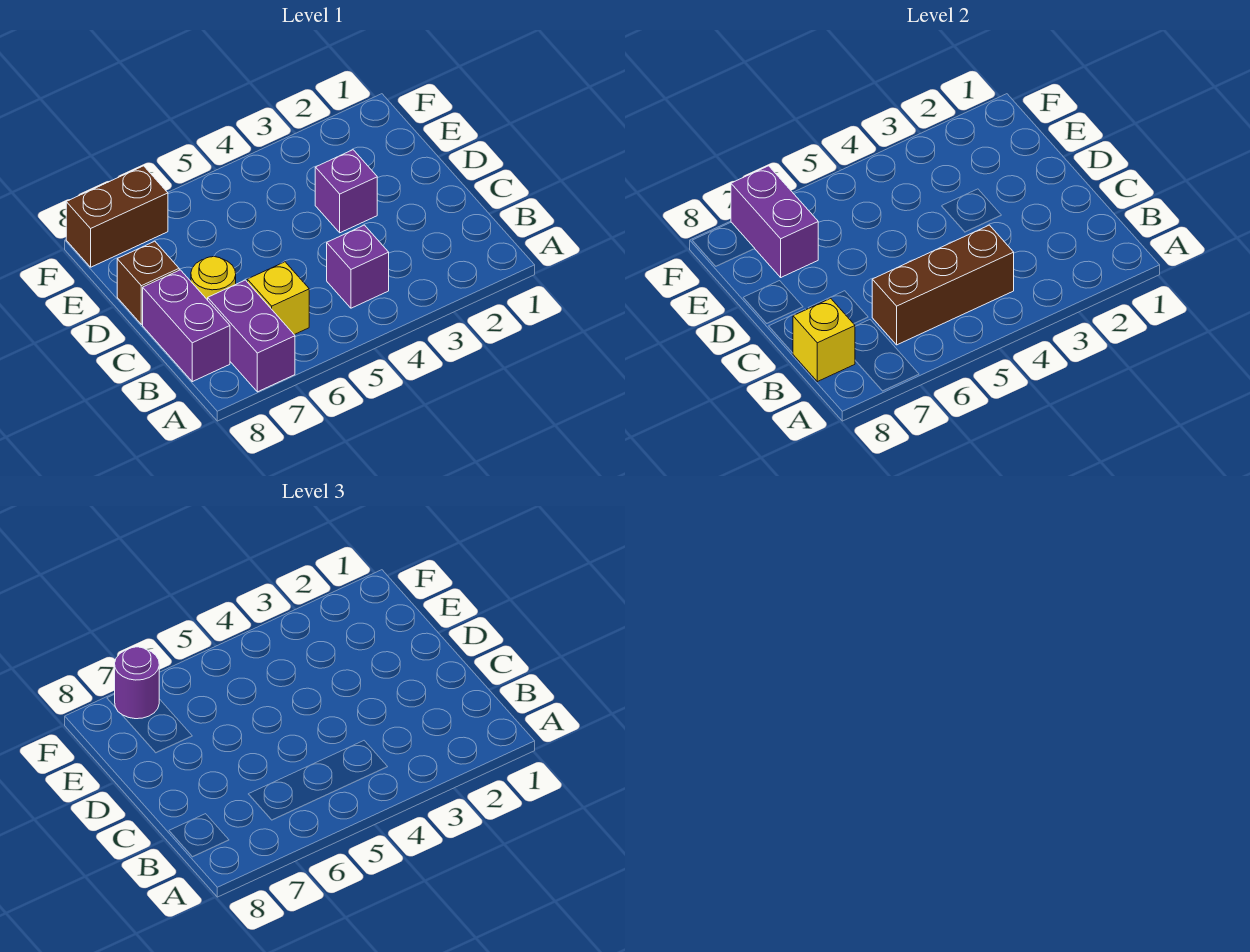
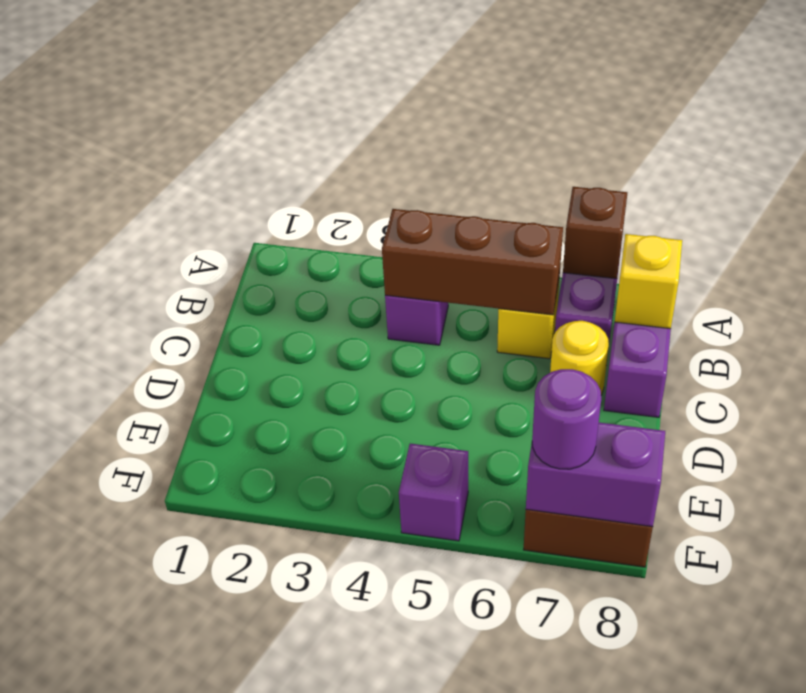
purple brick D3 level 1 -> purple brick F5 level 1
brown brick D8 level 1 -> brown brick A7 level 2
purple brick E7:F7 level 2 -> purple brick F7:F8 level 2

